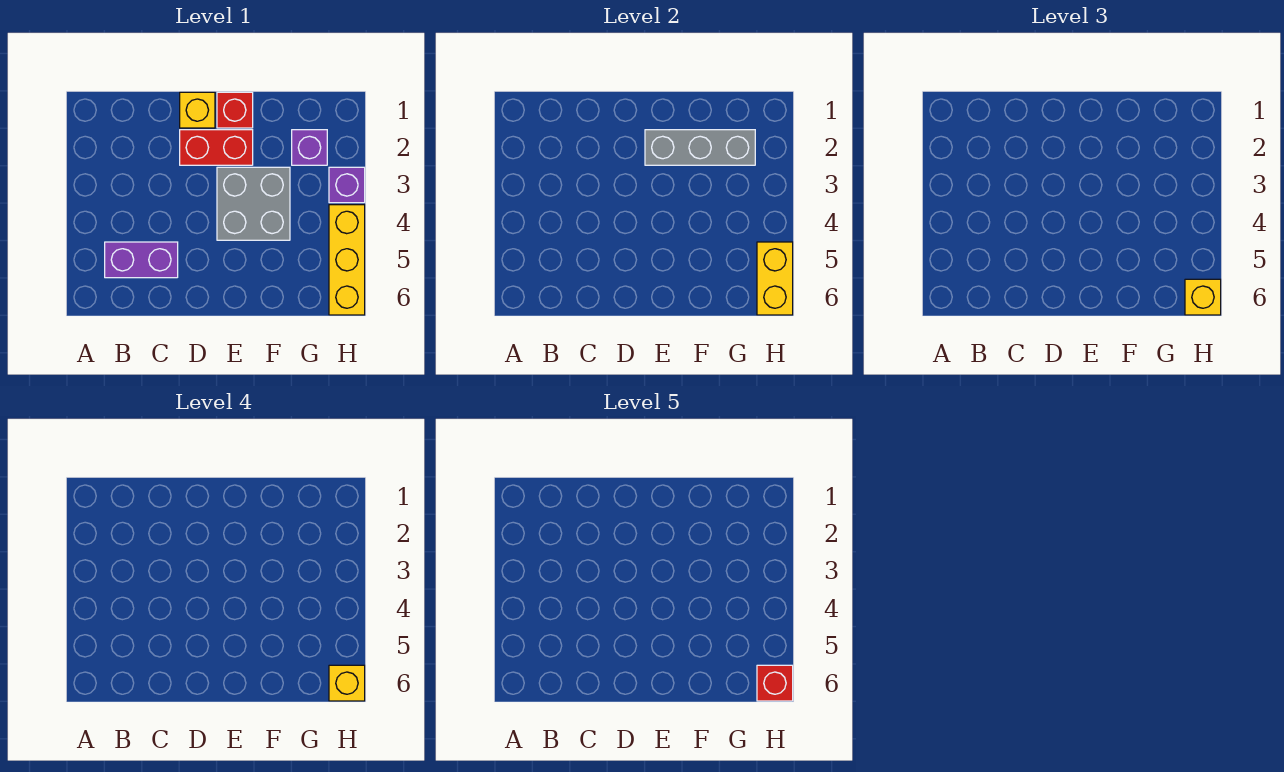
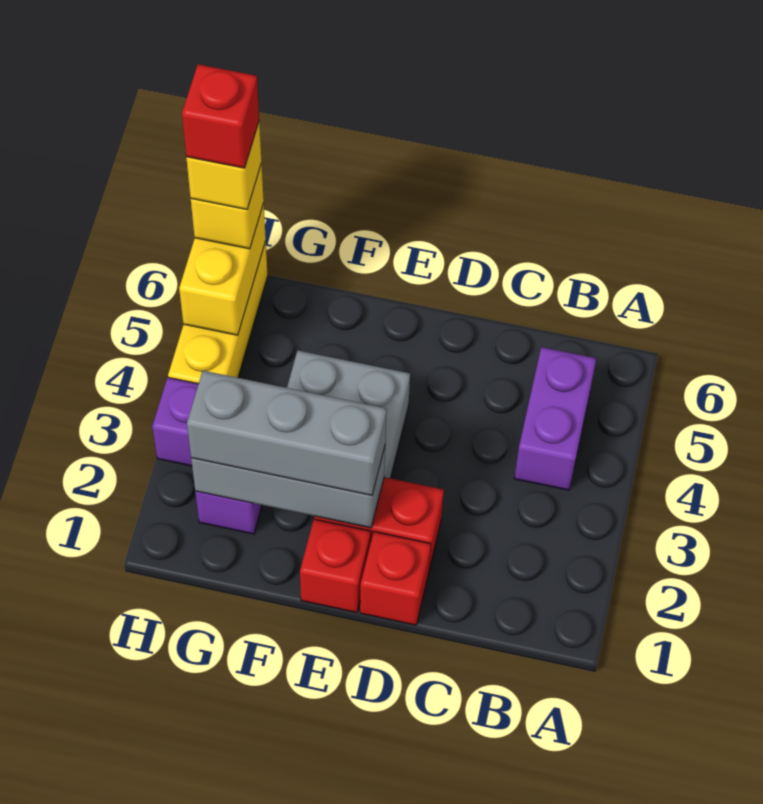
purple brick B5:C5 level 1 -> purple brick B4:B5 level 1
yellow brick D1 level 1 -> red brick D1 level 1
none -> grey brick E2:G2 level 3

